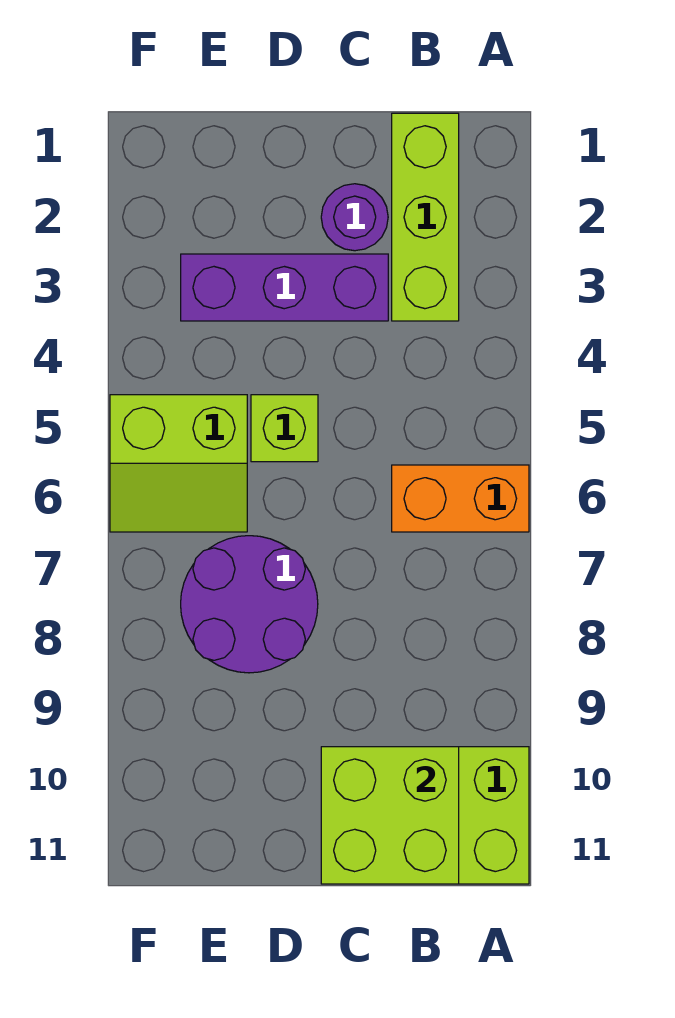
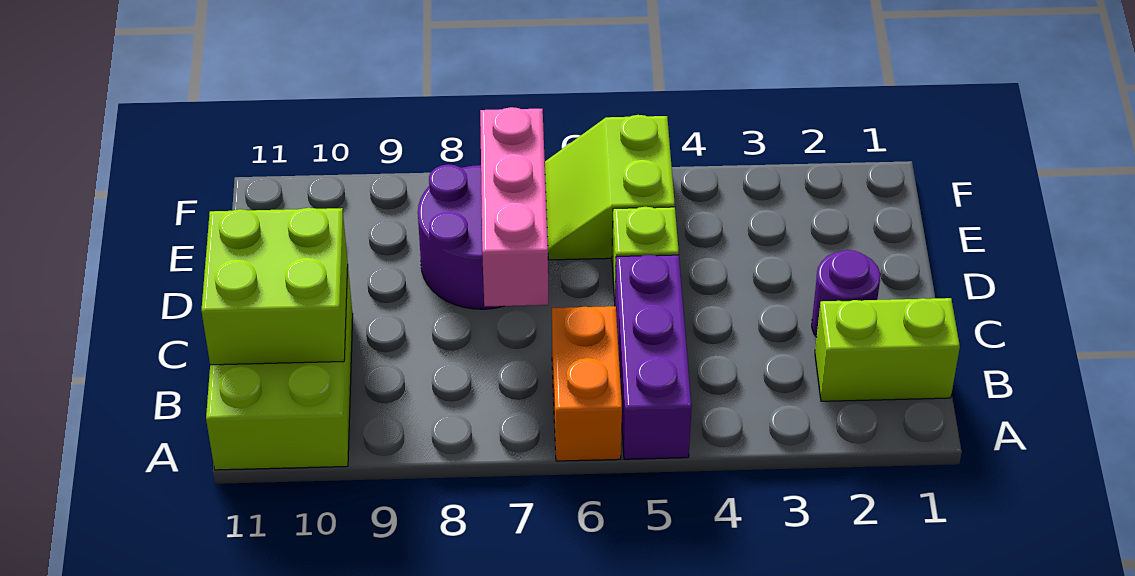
lime brick B1:B3 level 1 -> lime brick B1:B2 level 1
purple brick C3:E3 level 1 -> purple brick A5:C5 level 1
none -> pink brick C7:E7 level 2

